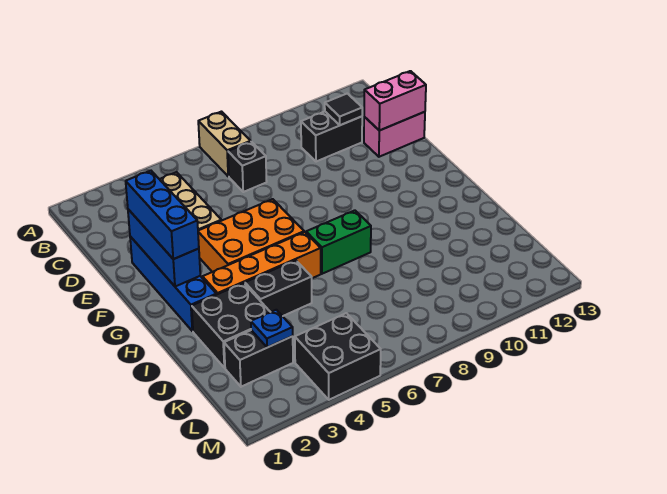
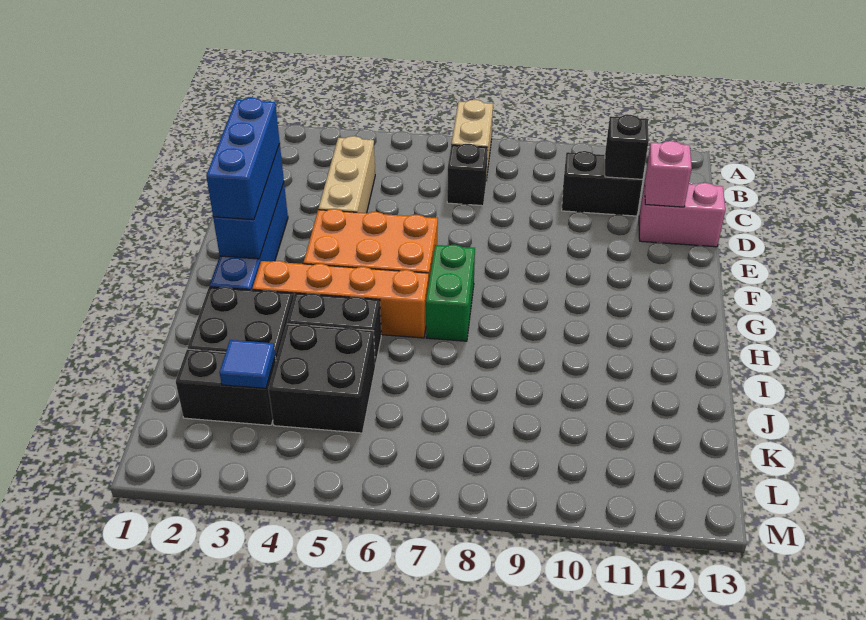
black tile C11 level 2 -> black brick C11 level 2
pink brick D12:D13 level 2 -> pink brick D12 level 2
green brick H7:H8 level 1 -> green brick G7:H7 level 1
blue plate K3 level 2 -> blue tile K3 level 2
black brick L4:M5 level 1 -> black brick J4:K5 level 1

